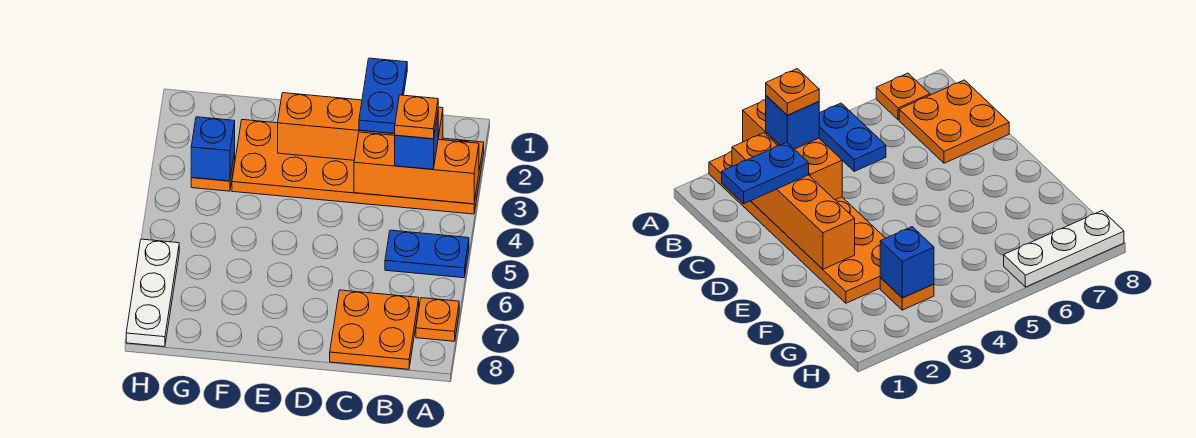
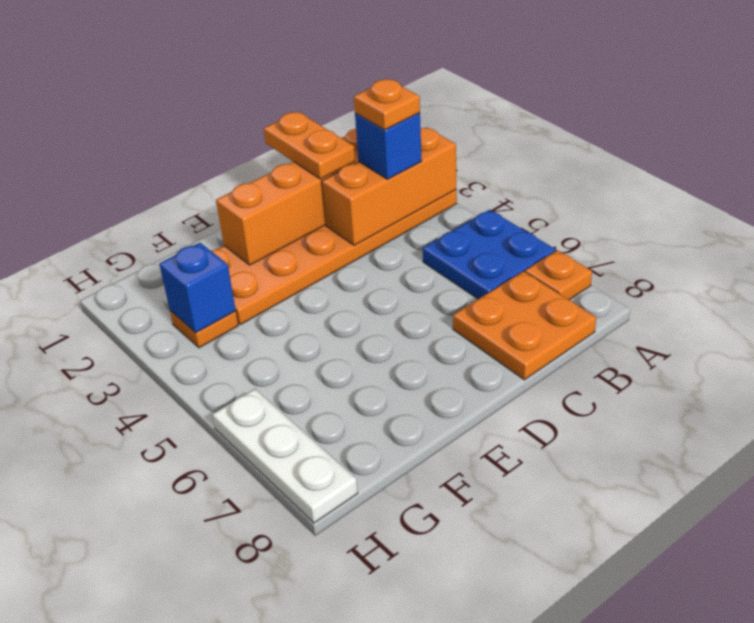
blue plate A5:B5 level 1 -> blue plate A5:B6 level 1
blue plate C1:C2 level 3 -> orange plate C1:C2 level 3

